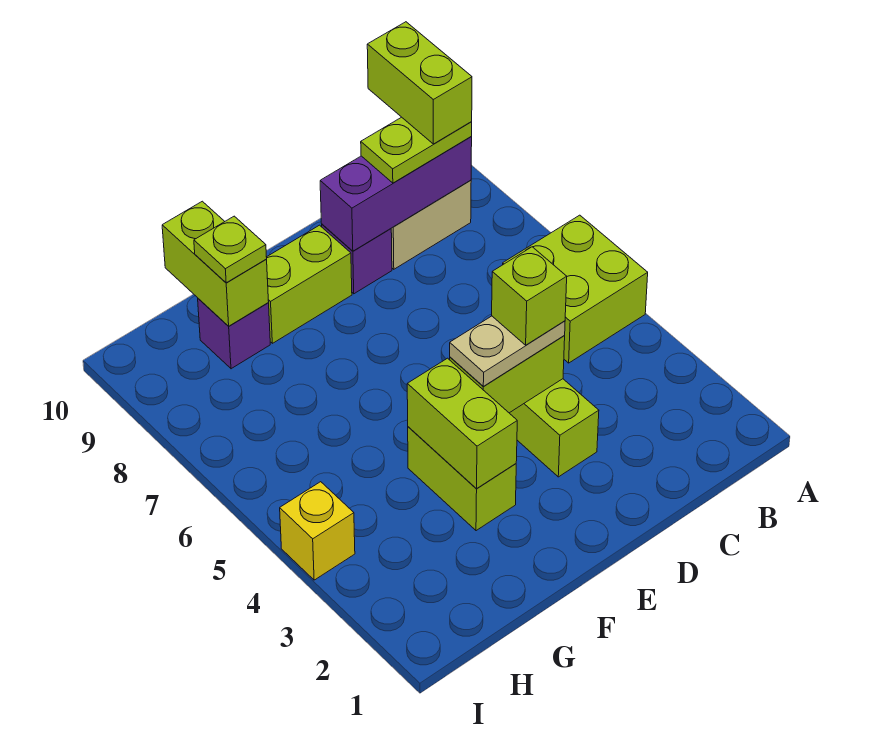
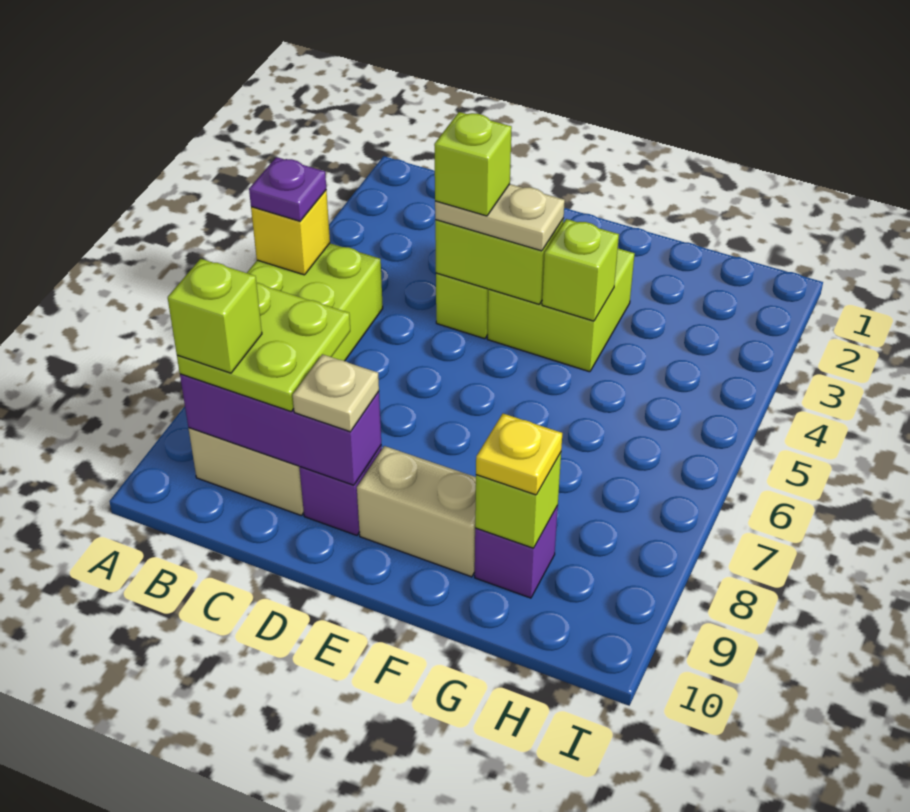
none -> purple plate A5 level 3
lime plate B9:C9 level 3 -> lime plate B8:C9 level 3
lime brick B9:B10 level 4 -> lime brick B9 level 4
none -> tan plate D9 level 3
lime brick E9:F9 level 1 -> tan brick E9:F9 level 1
lime brick F3:F4 level 1 -> lime brick E3:F4 level 1
lime brick F3:F4 level 2 -> lime brick F4 level 2
lime brick G9:G10 level 2 -> lime brick G9 level 2
lime plate G9 level 3 -> yellow plate G9 level 3
yellow brick I4 level 1 -> yellow brick A5 level 2

